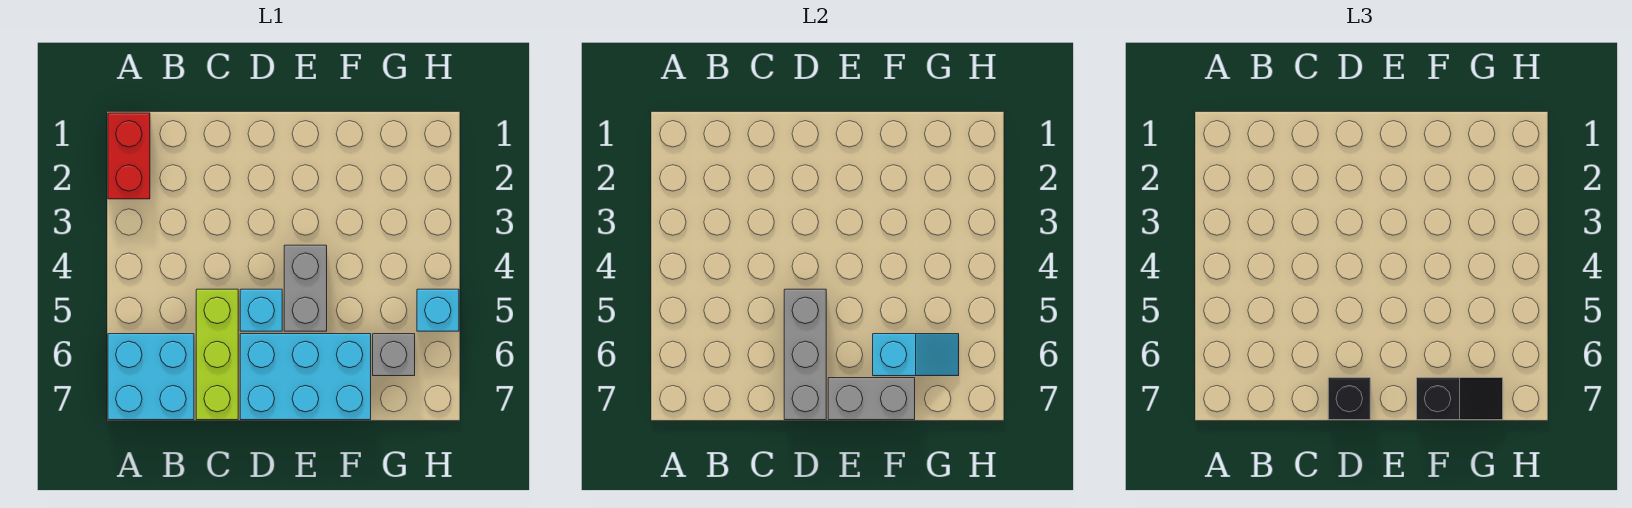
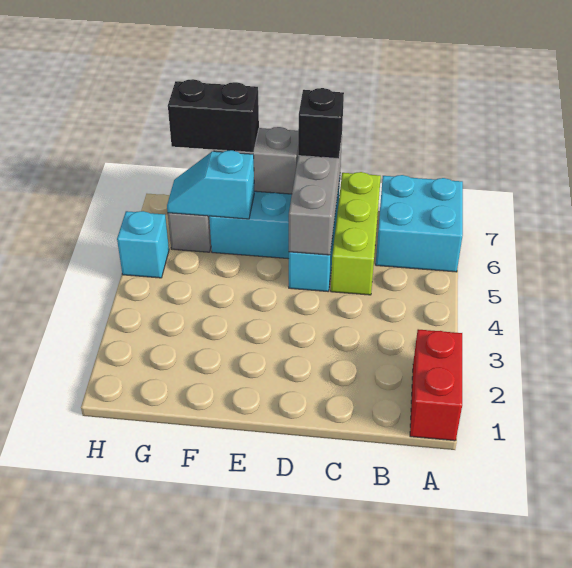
grey brick E4:E5 level 1 -> none
black slope F7:G7 level 3 top F -> black brick F7:G7 level 3

